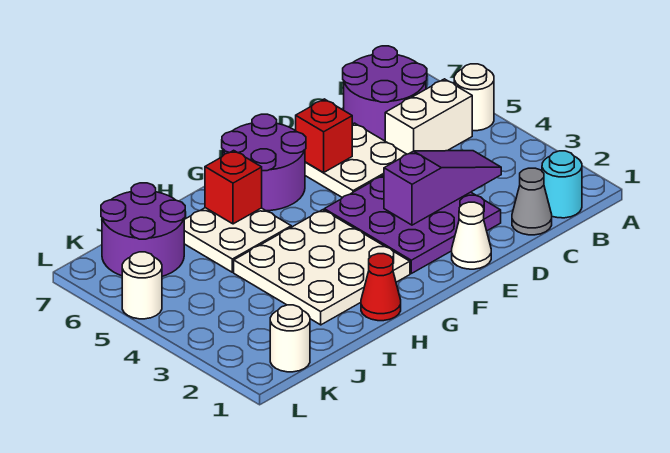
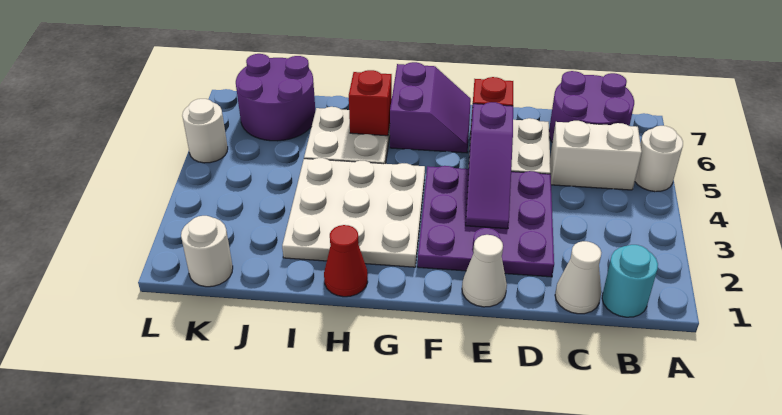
grey cone C1 level 1 -> white cone C1 level 1
purple slope C3:E3 level 2 top E -> purple slope E3:E5 level 2 top 5
purple round brick F6:G7 level 1 -> purple slope F6:G7 level 1 top G

